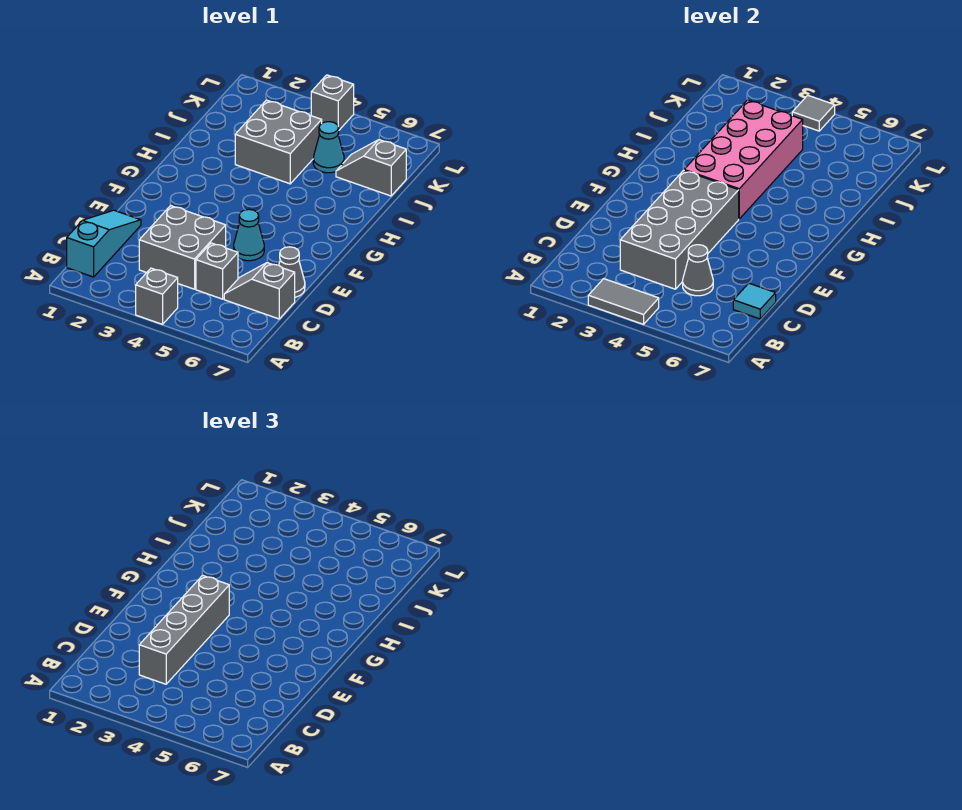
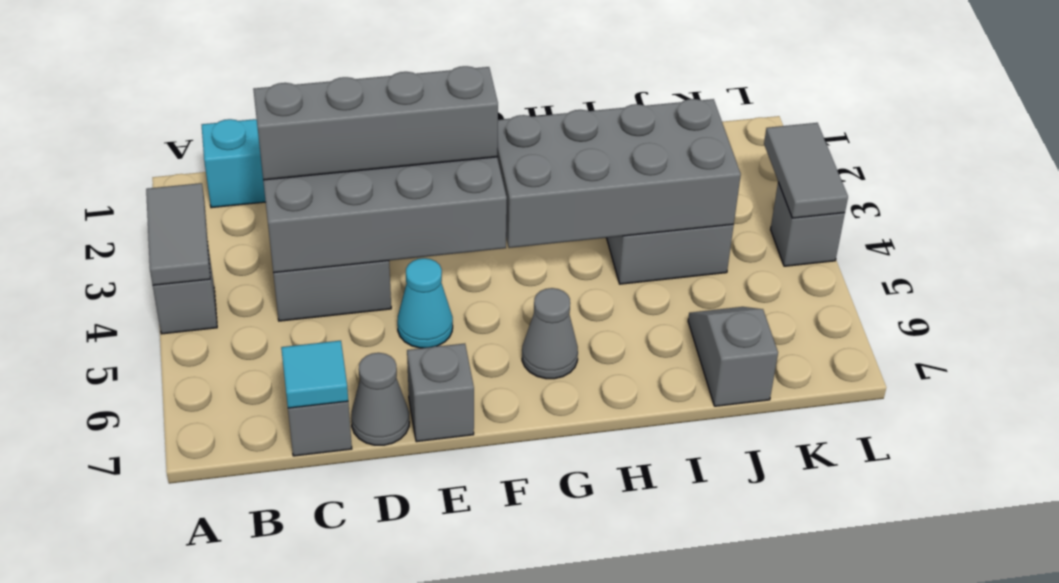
grey brick C5 level 1 -> grey brick E7 level 1
grey cone C5 level 2 -> grey cone G6 level 1
pink brick G3:J4 level 2 -> grey brick G3:J4 level 2
cyan cone J5 level 1 -> none
grey tile L4 level 2 -> grey tile L3:L4 level 2

